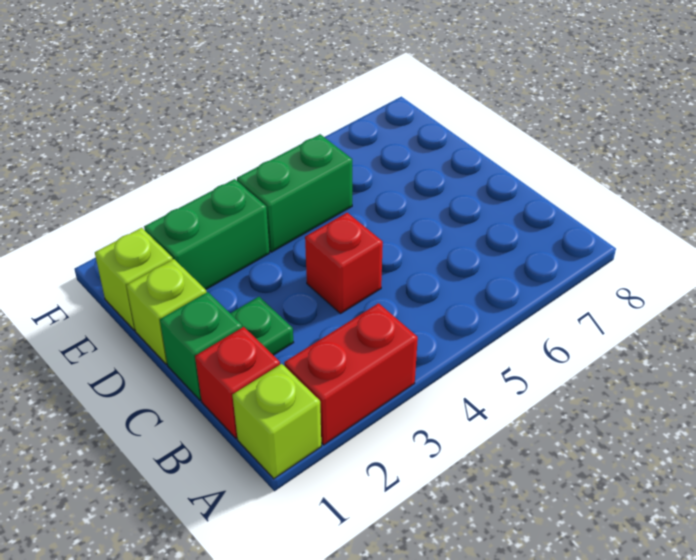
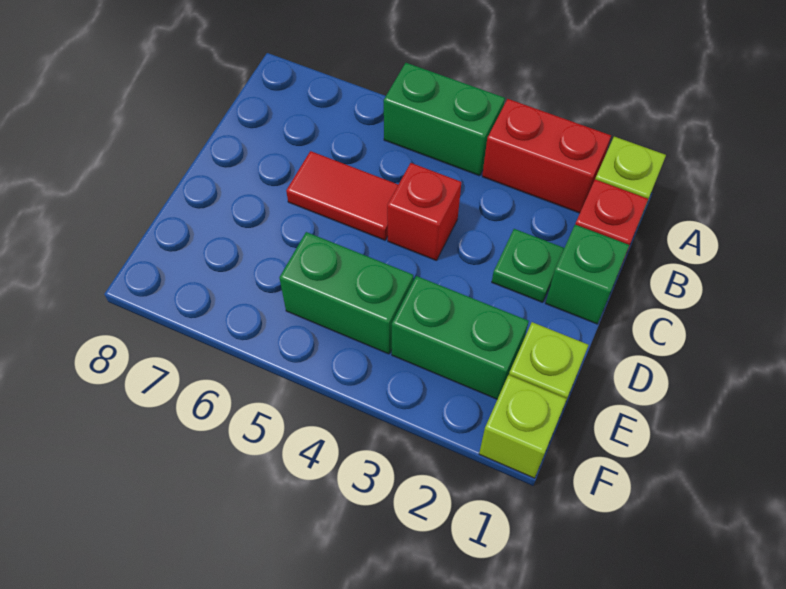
none -> green brick A4:A5 level 1
none -> red tile C5:C6 level 1
lime brick D1 level 1 -> lime brick F1 level 1

